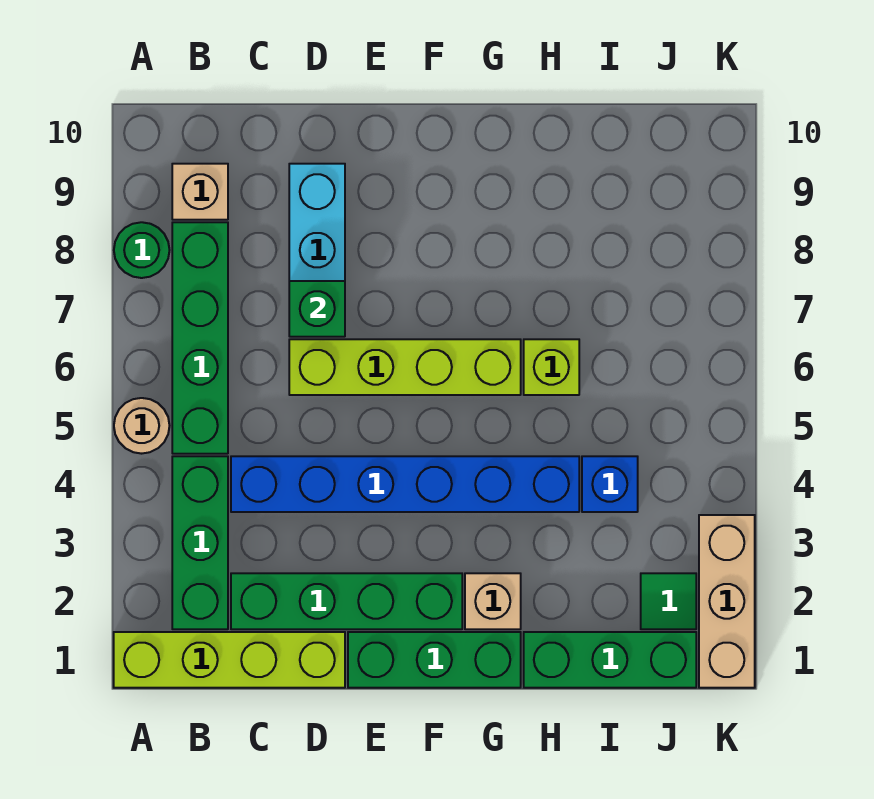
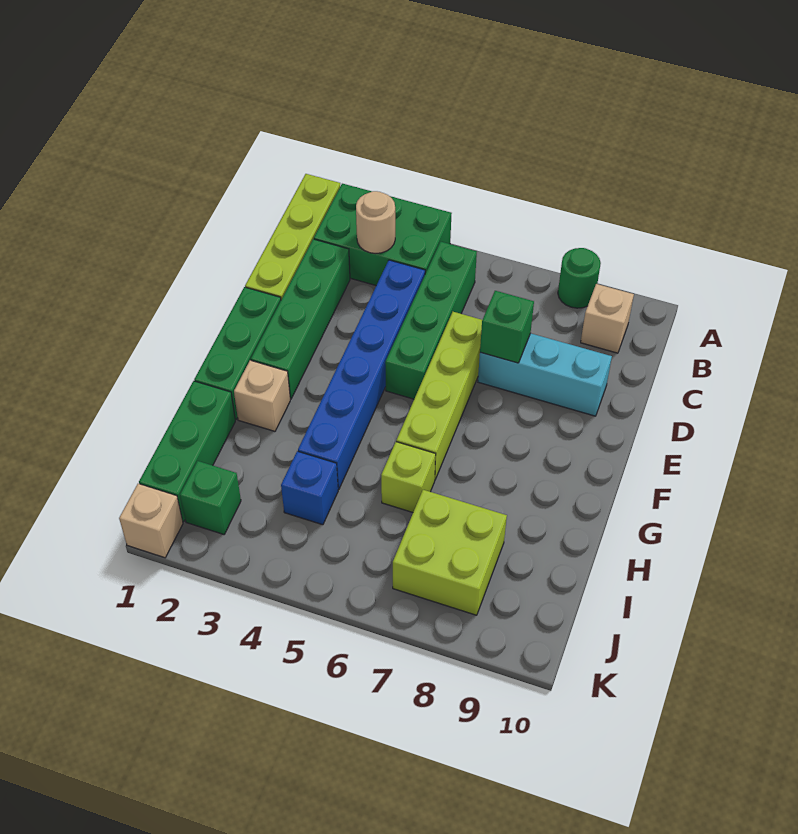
tan round brick A5 level 1 -> tan round brick B3 level 2
green brick B2:B4 level 1 -> green brick A2:B4 level 1
green brick B5:B8 level 1 -> green brick B5:E5 level 1
none -> lime brick I7:J8 level 1
green tile J2 level 1 -> green brick J2 level 1
tan brick K1:K3 level 1 -> tan brick K1 level 1

